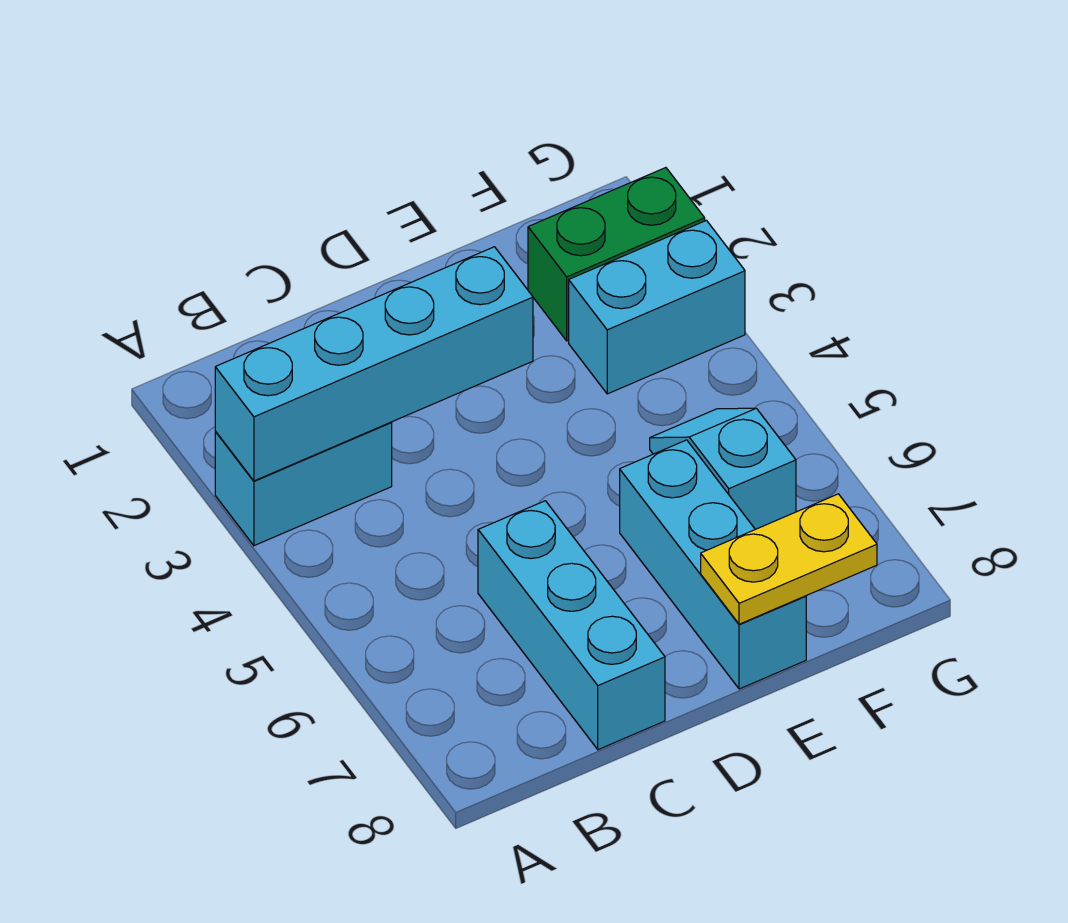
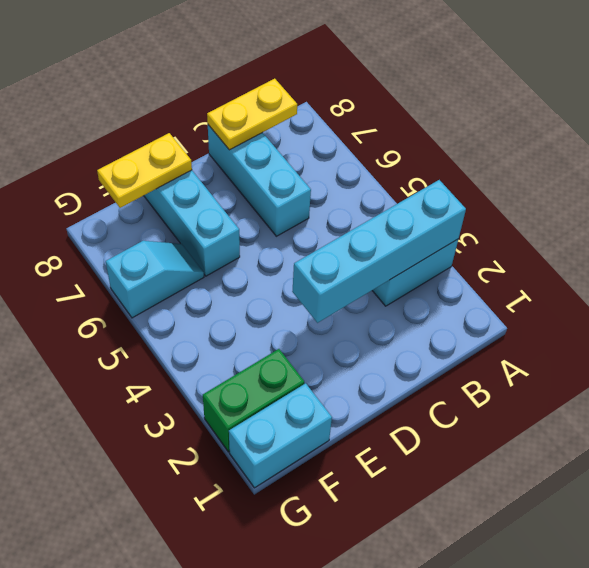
none -> yellow plate B8:C8 level 2
cyan brick F3:G3 level 1 -> cyan brick F1:G1 level 1
cyan slope F5:F6 level 1 top 6 -> cyan slope F6:G6 level 1 top G

